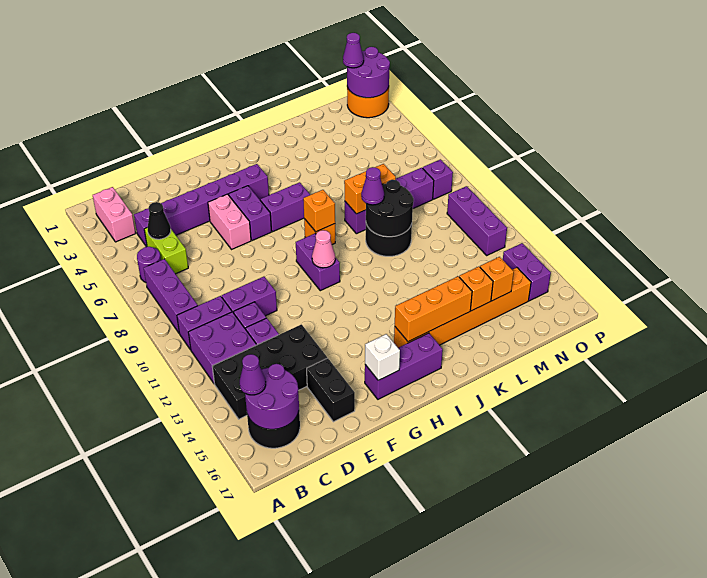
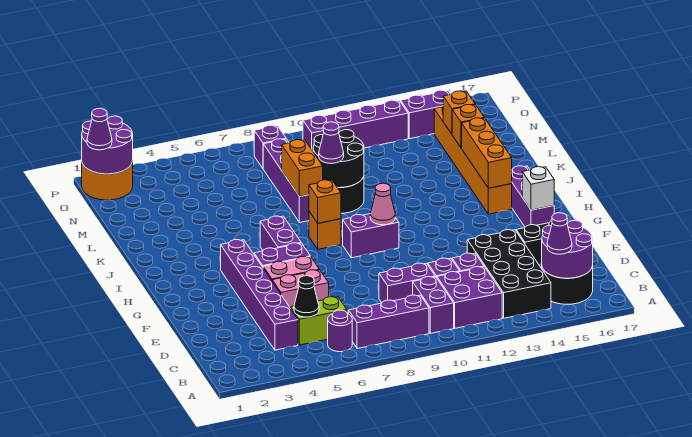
pink brick B2:B3 level 1 -> pink brick E5:E6 level 1
purple brick D10:E10 level 1 -> purple brick D9:D10 level 1
purple brick O10:O12 level 1 -> purple brick O10:O13 level 1

